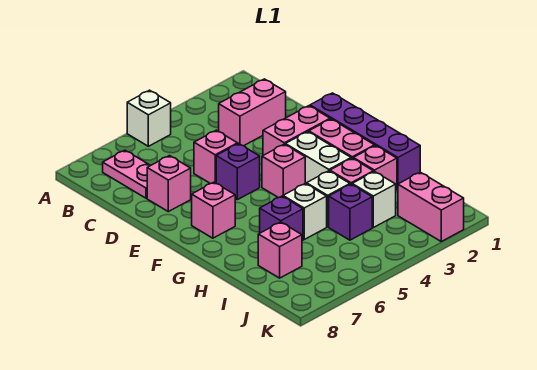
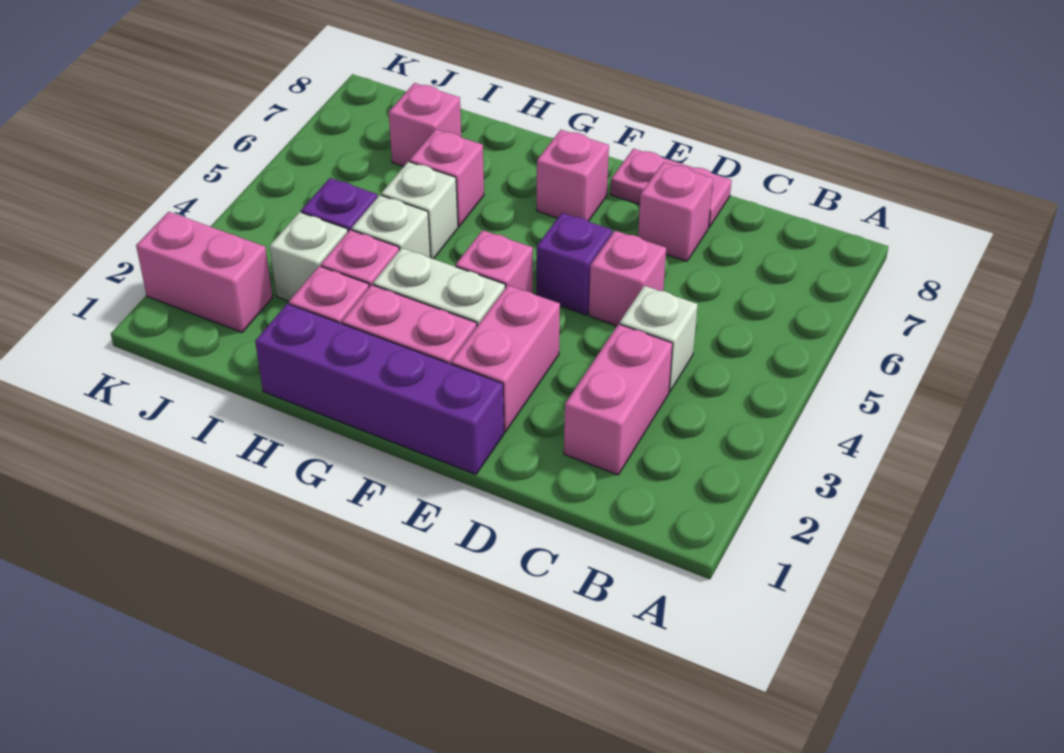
white brick A5 level 1 -> white brick C4 level 1
pink plate B7:C7 level 1 -> pink plate D8:E8 level 1
purple brick H6 level 1 -> pink brick H6 level 1

